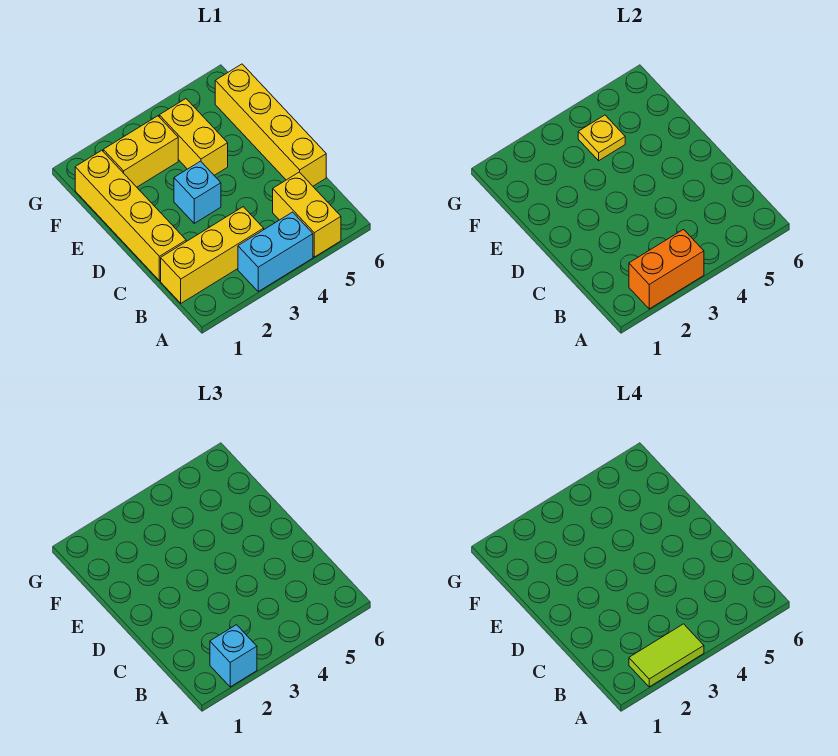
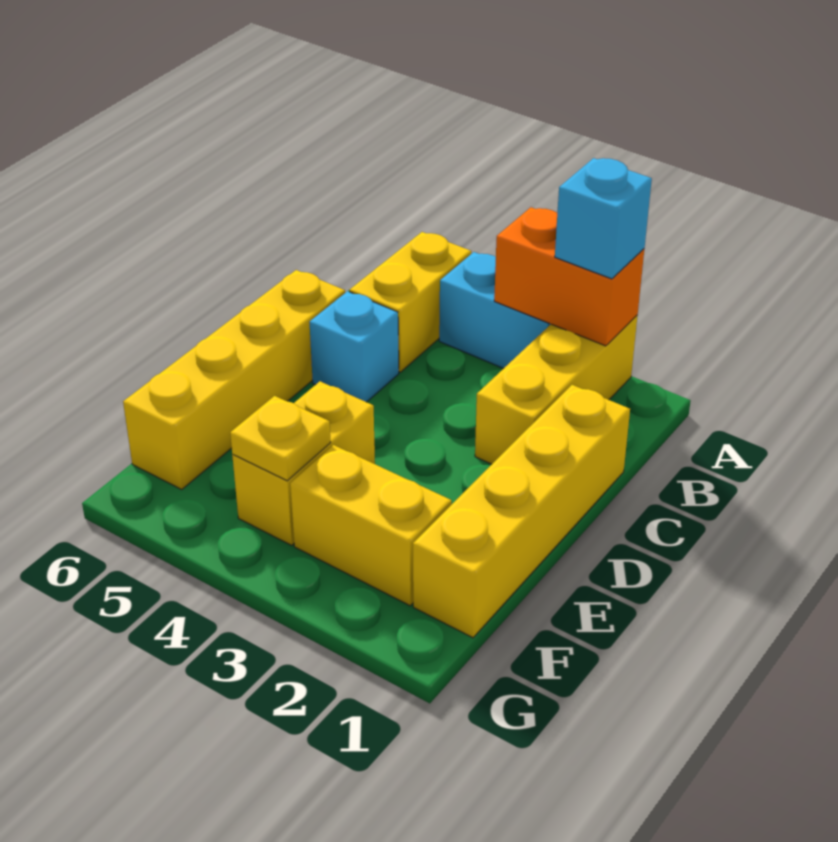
lime tile A2:A3 level 4 -> none
yellow brick B1:B3 level 1 -> yellow brick A2:C2 level 1
cyan brick D3 level 1 -> cyan brick C5 level 1

